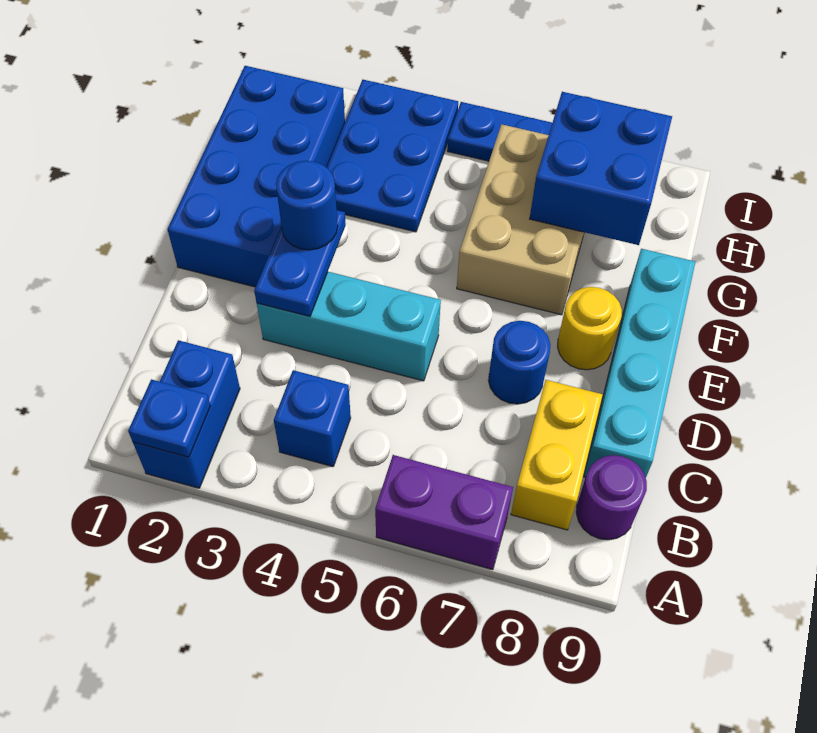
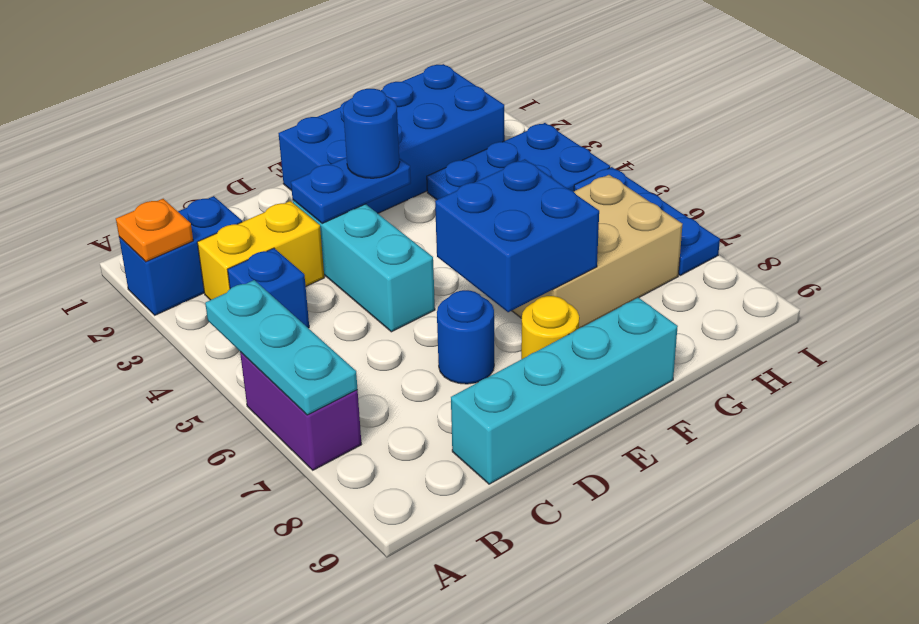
blue plate A2 level 2 -> orange plate A2 level 2
none -> cyan plate A5:A7 level 2
yellow brick B8:C8 level 1 -> yellow brick B3:C3 level 1
purple round brick B9 level 1 -> none
blue brick G7:H8 level 2 -> blue brick E6:F7 level 2

